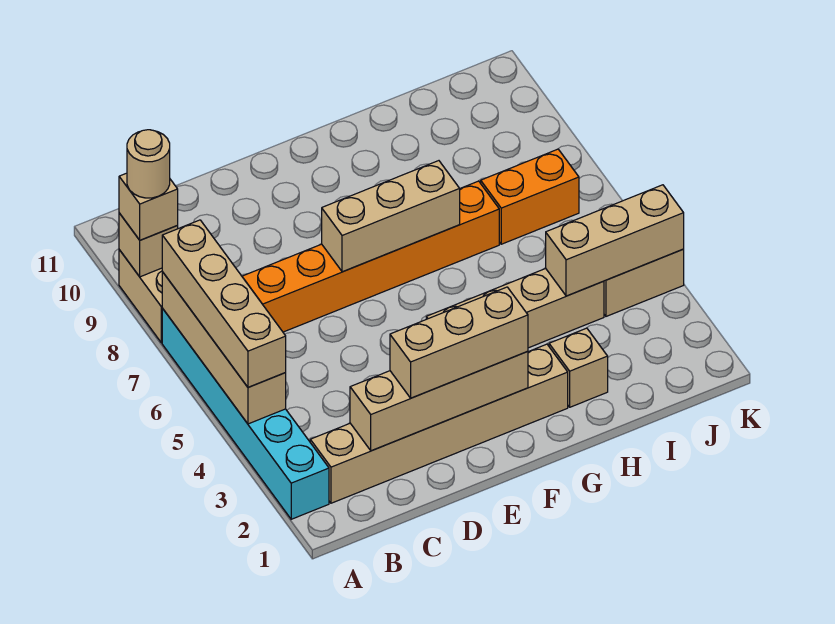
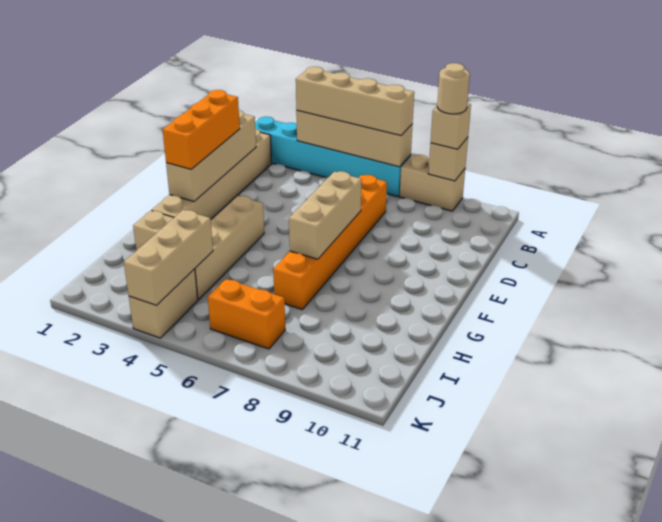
tan brick D2:F2 level 3 -> orange brick D2:F2 level 3
orange brick I7:J7 level 1 -> orange brick J6:J7 level 1

